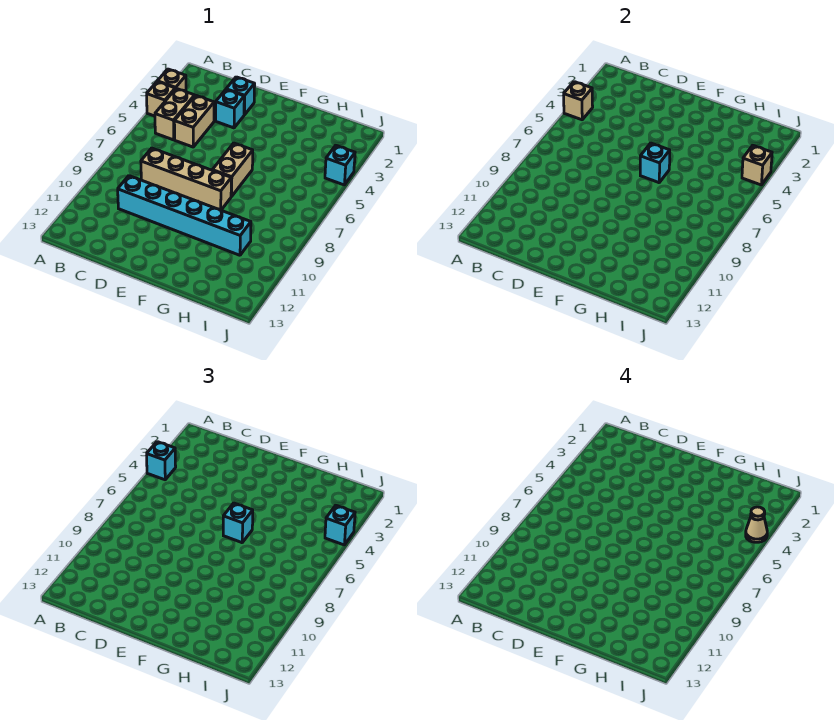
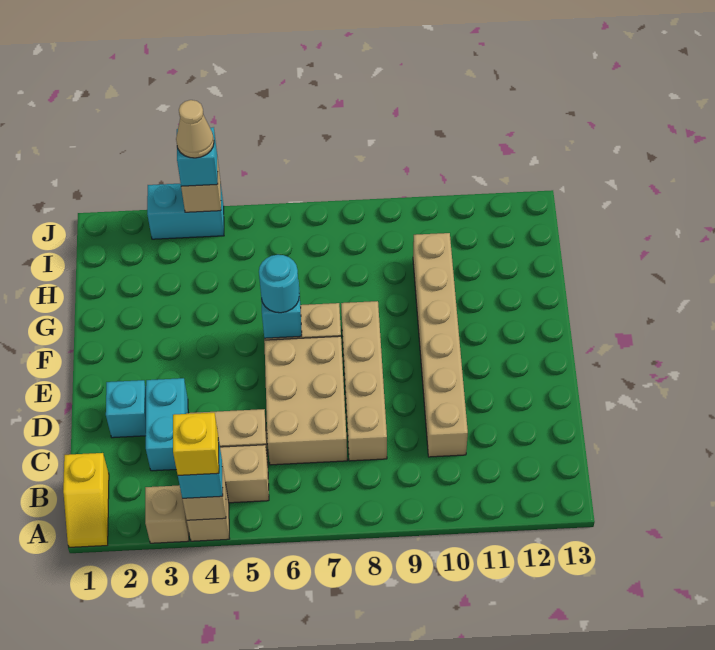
none -> yellow slope A1:B1 level 1 top B
none -> yellow brick A4 level 4
none -> tan brick C6:E7 level 1
cyan brick C10:H10 level 1 -> tan brick C10:H10 level 1
cyan brick D3 level 1 -> cyan brick C3:D3 level 1
cyan brick F6 level 3 -> cyan round brick F6 level 3
cyan brick J4 level 1 -> cyan brick J3:J4 level 1

